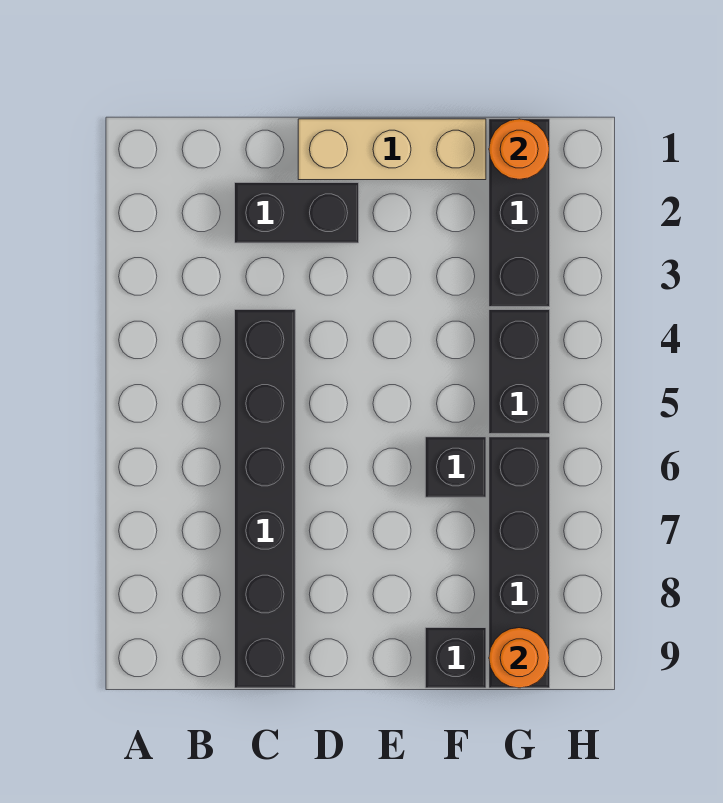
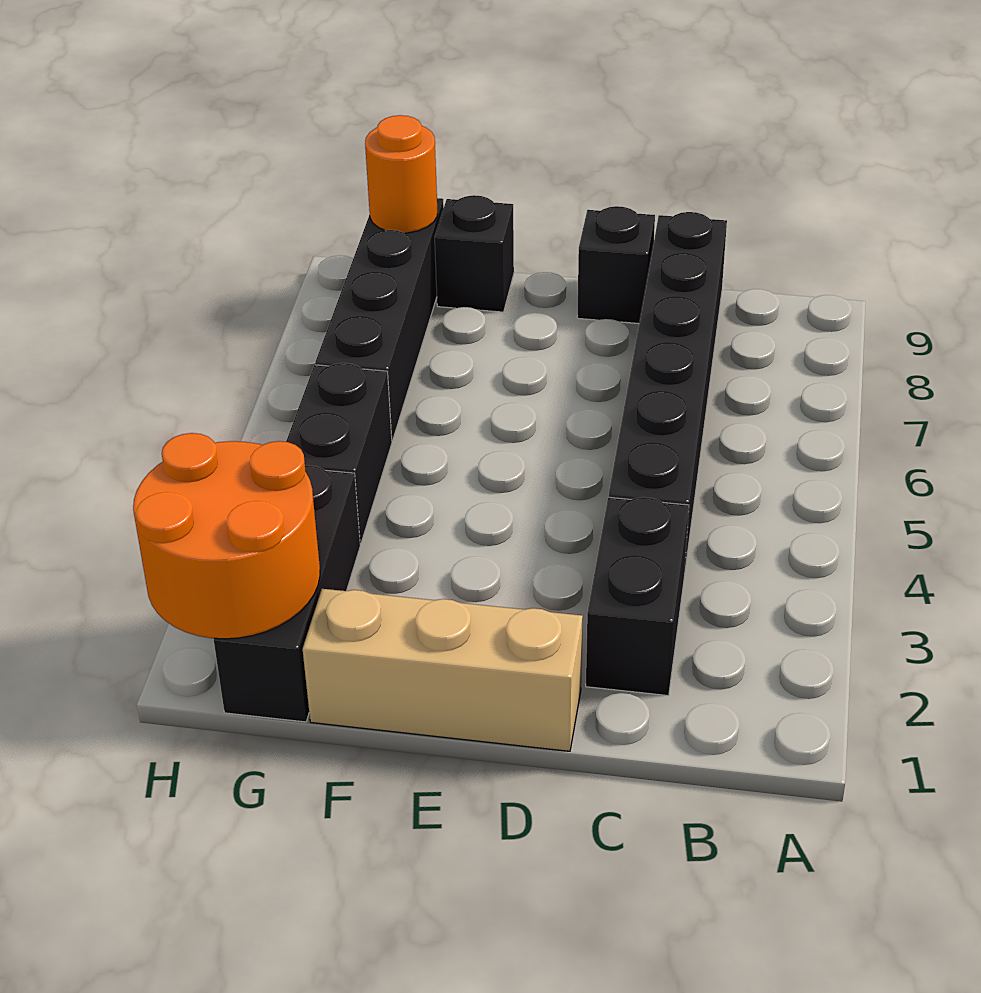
black brick C2:D2 level 1 -> black brick C2:C3 level 1
black brick F6 level 1 -> black brick D9 level 1
orange round brick G1 level 2 -> orange round brick G1:H2 level 2

